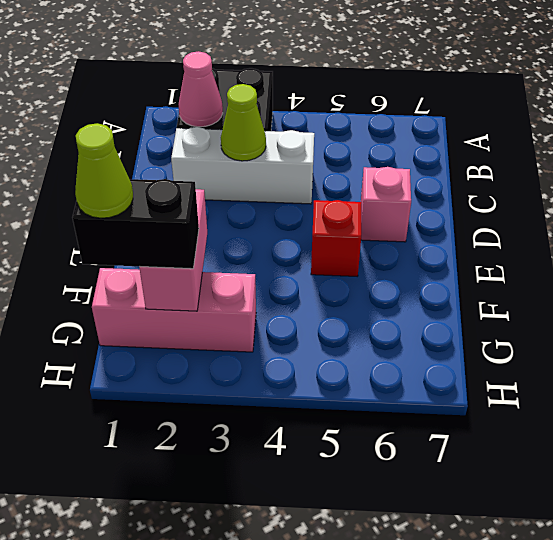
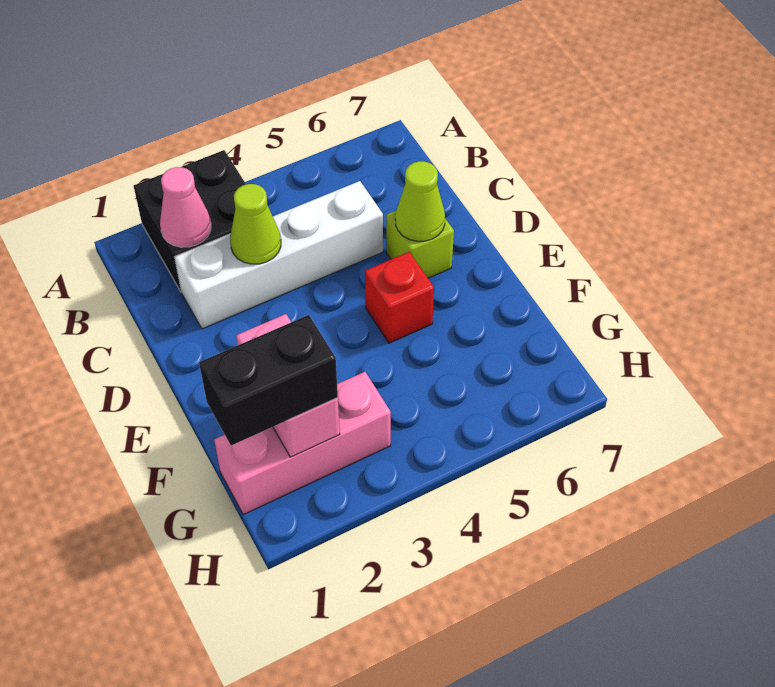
white brick C2:C4 level 1 -> white brick C2:C5 level 1
pink brick D6 level 1 -> lime brick D6 level 1
lime cone G1 level 4 -> lime cone D6 level 2

